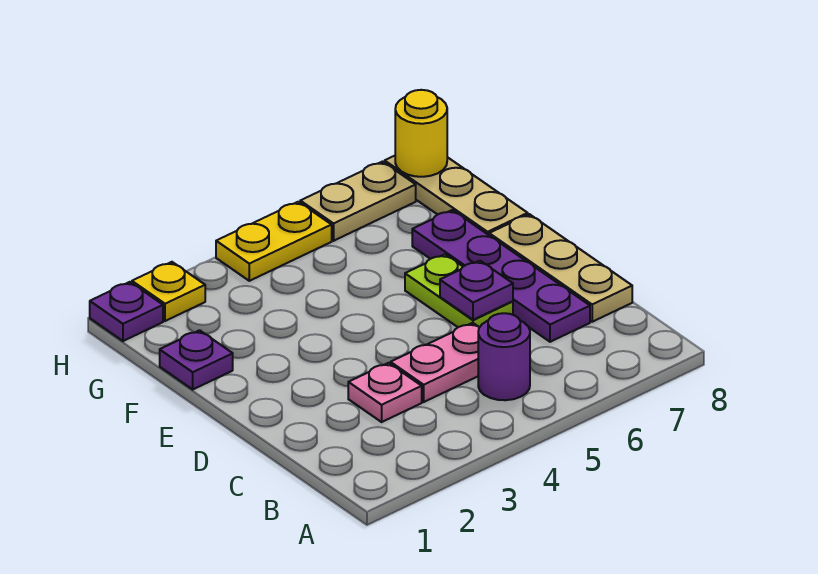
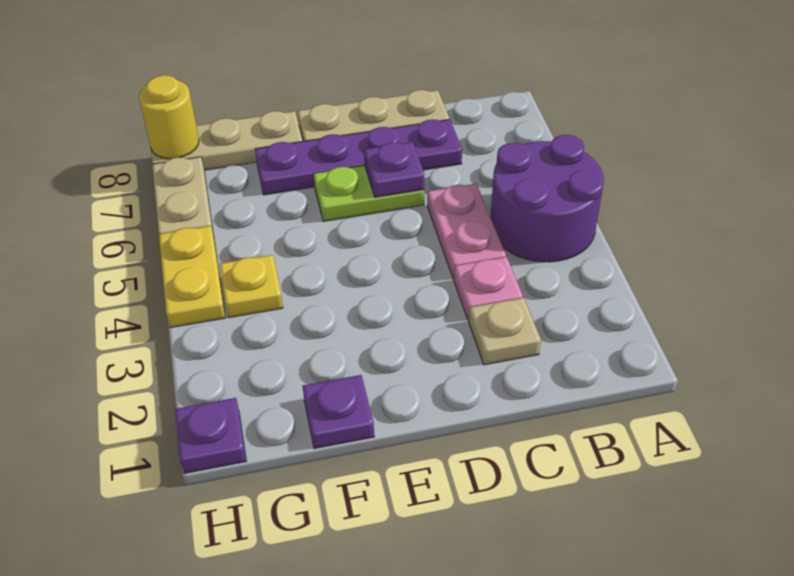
purple round brick B5 level 1 -> purple round brick A4:B5 level 1
none -> tan plate C2 level 1
yellow plate H2 level 1 -> yellow plate G4 level 1

